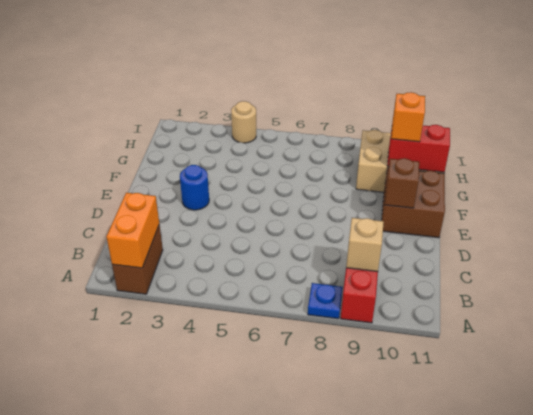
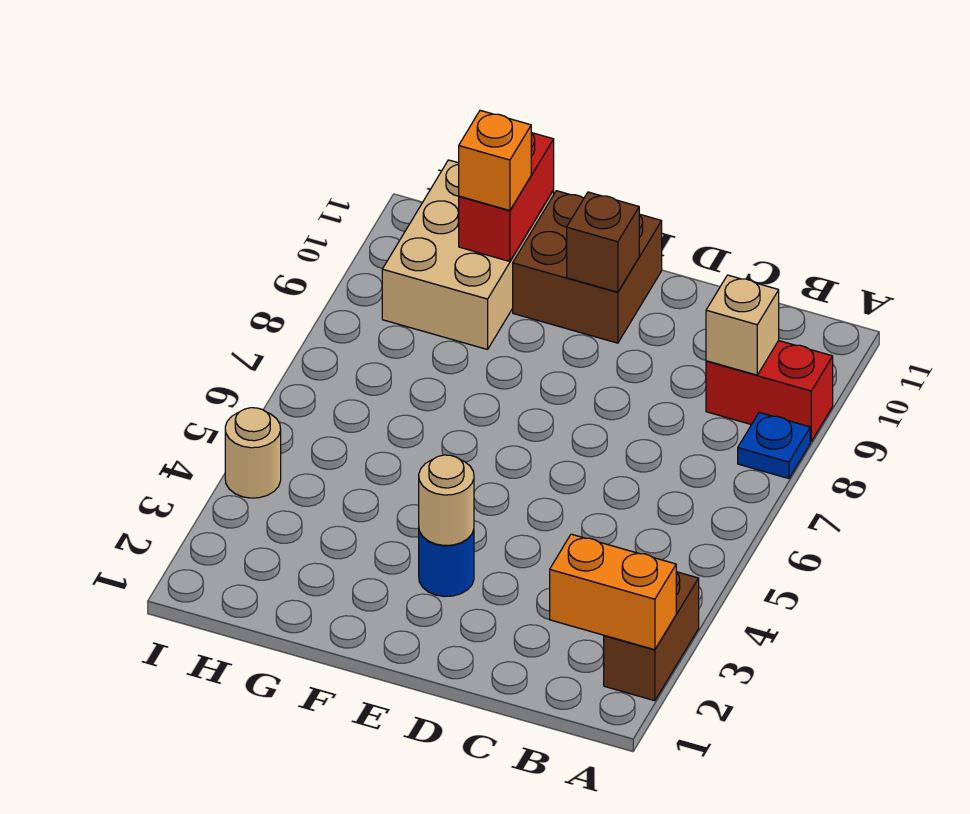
brown brick A2:B2 level 1 -> brown brick A2:A3 level 1
none -> tan round brick E3 level 2

